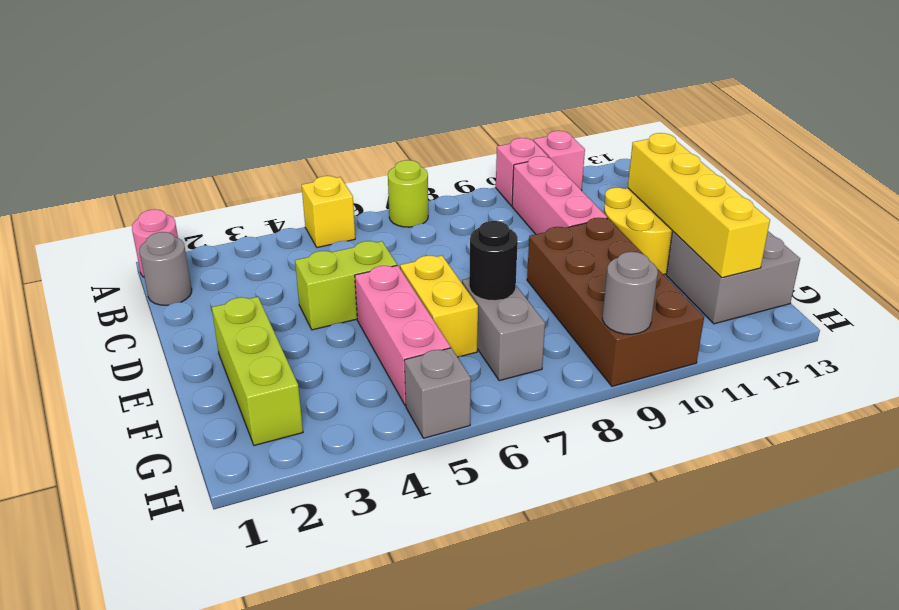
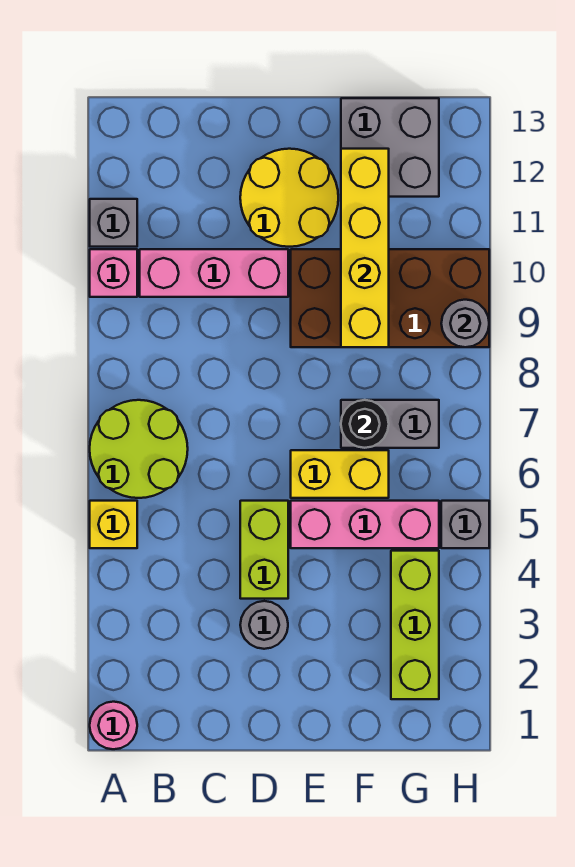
lime round brick A7 level 1 -> lime round brick A6:B7 level 1
pink brick A11 level 1 -> grey brick A11 level 1
grey round brick B1 level 1 -> grey round brick D3 level 1
yellow brick D12:G12 level 2 -> yellow brick F9:F12 level 2
lime brick E2:G2 level 1 -> lime brick G2:G4 level 1

